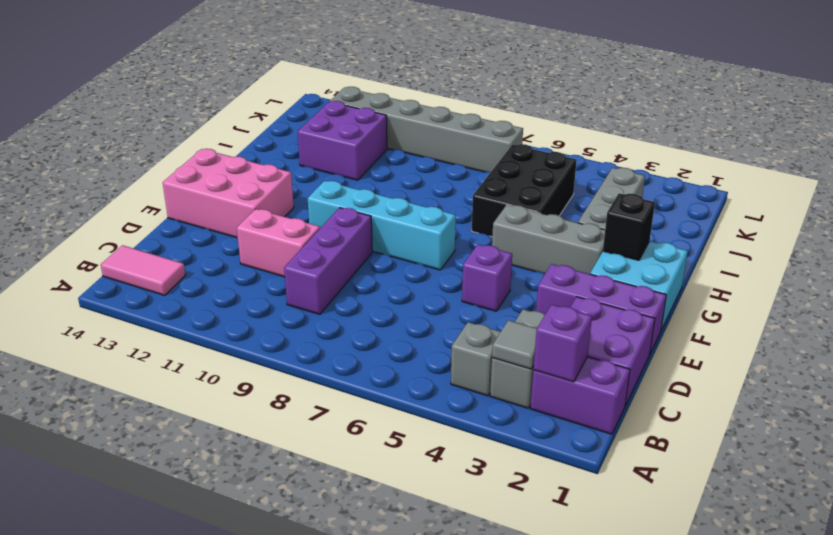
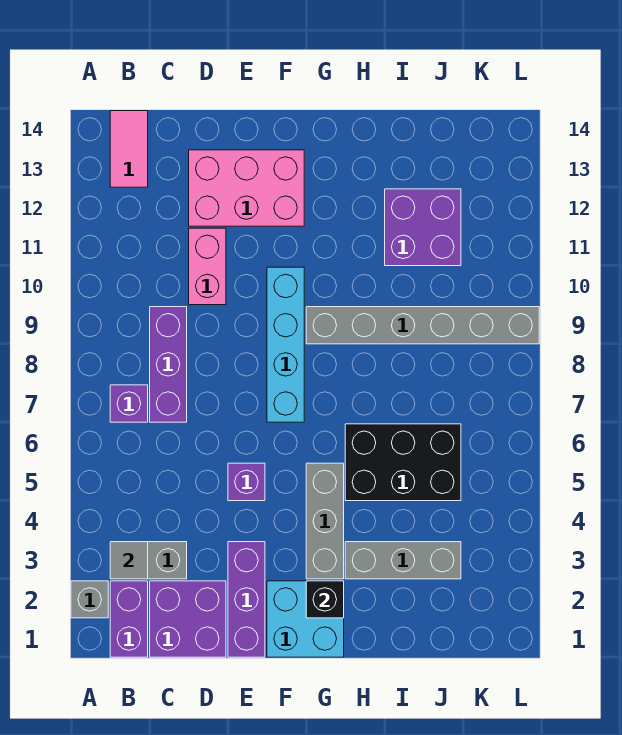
purple brick B2 level 2 -> purple brick B7 level 1
grey brick B4 level 1 -> grey brick A2 level 1
purple brick C9:E9 level 1 -> purple brick C7:C9 level 1
pink brick E12:F14 level 1 -> pink brick D12:F13 level 1
grey brick K7:K12 level 1 -> grey brick G9:L9 level 1

